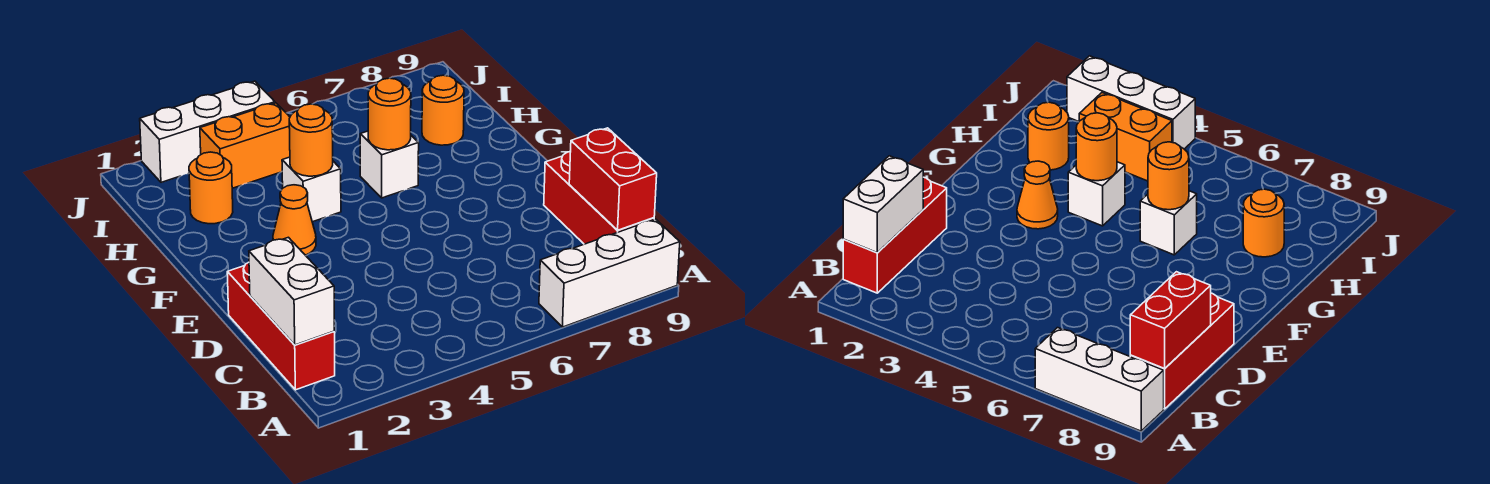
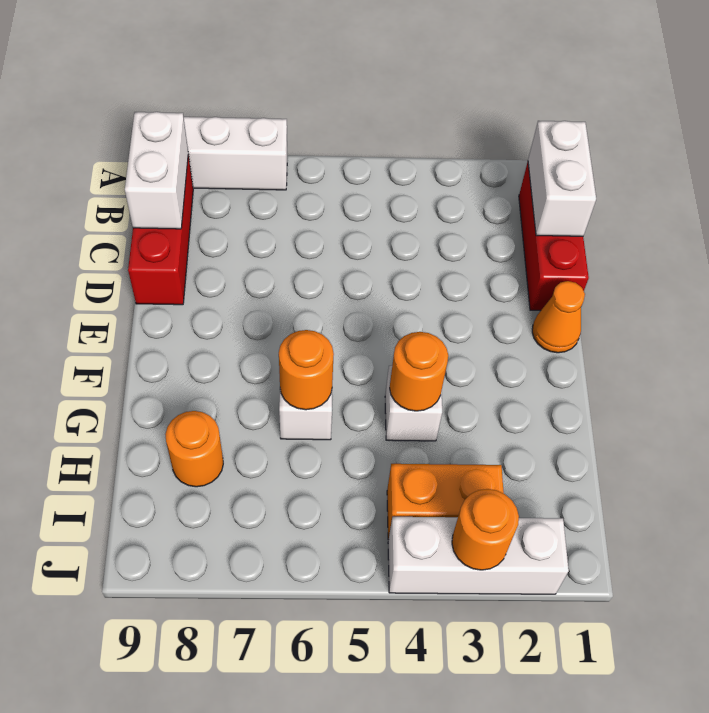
red brick B9:C9 level 2 -> white brick B9:C9 level 2
orange cone F3 level 1 -> orange cone E1 level 1
orange round brick H2 level 1 -> orange round brick J3 level 2

